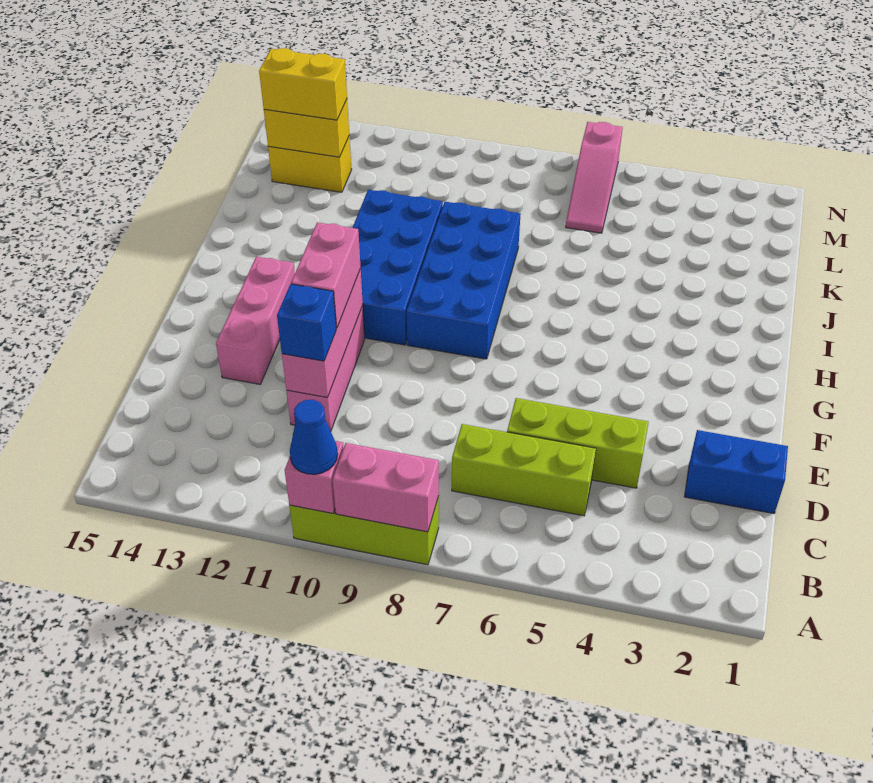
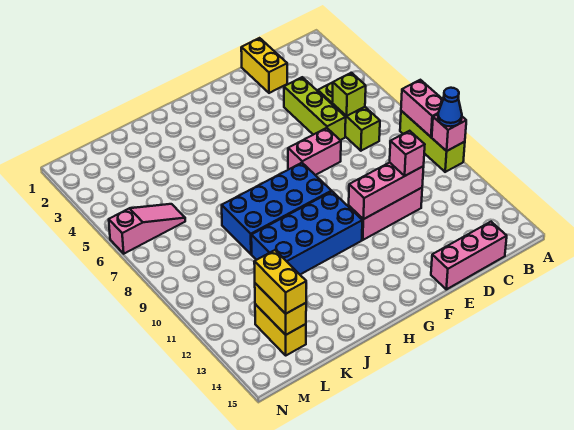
none -> lime brick C6 level 2
blue brick D1:D2 level 1 -> yellow brick D1:D2 level 1
blue brick D11 level 3 -> pink brick D11 level 3
pink brick E11:F11 level 3 -> pink brick E7:F7 level 1
pink brick E13:G13 level 1 -> pink brick C15:E15 level 1

